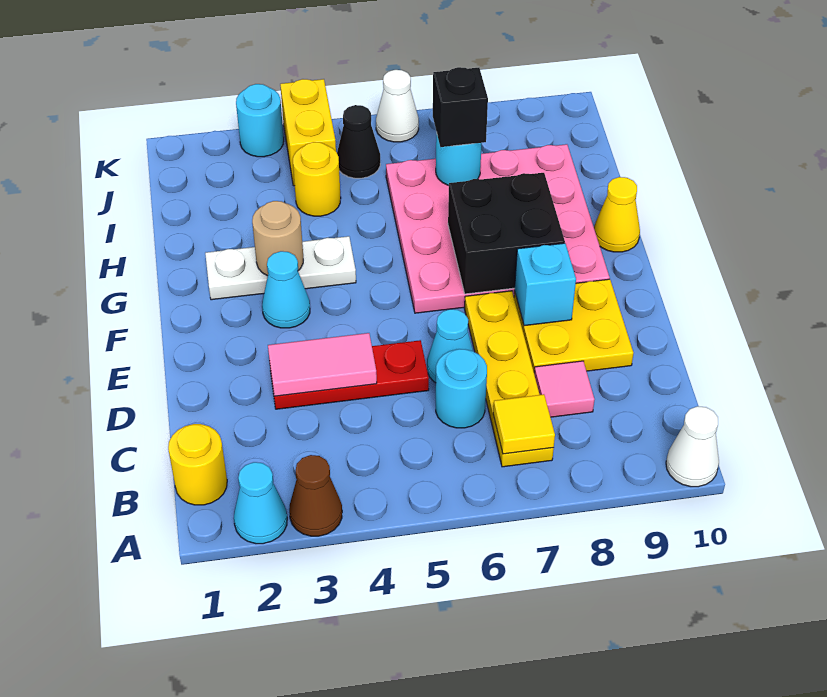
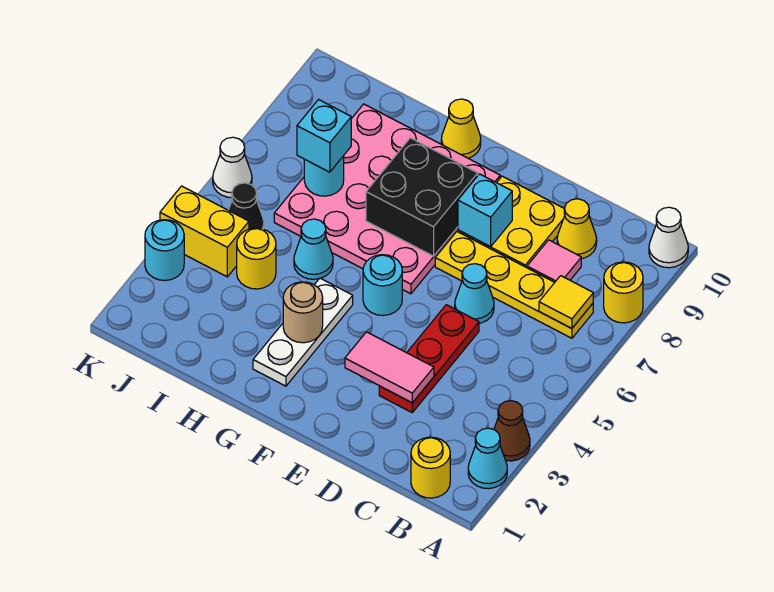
none -> yellow round brick A8 level 1
cyan round brick C6 level 1 -> cyan round brick F5 level 1
none -> yellow cone C9 level 1
pink tile D3:D4 level 2 -> pink tile D3:E3 level 2
cyan cone F3 level 1 -> cyan cone H5 level 1
black brick I7 level 3 -> cyan brick I7 level 3

